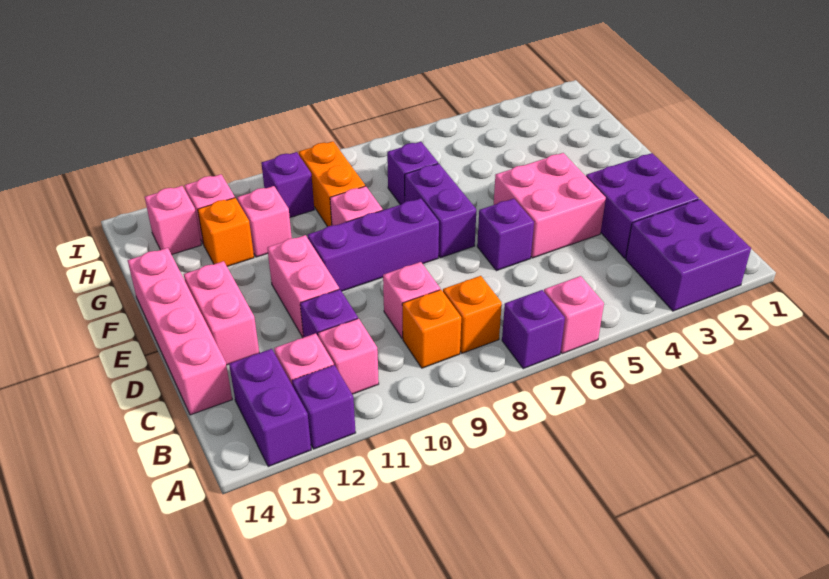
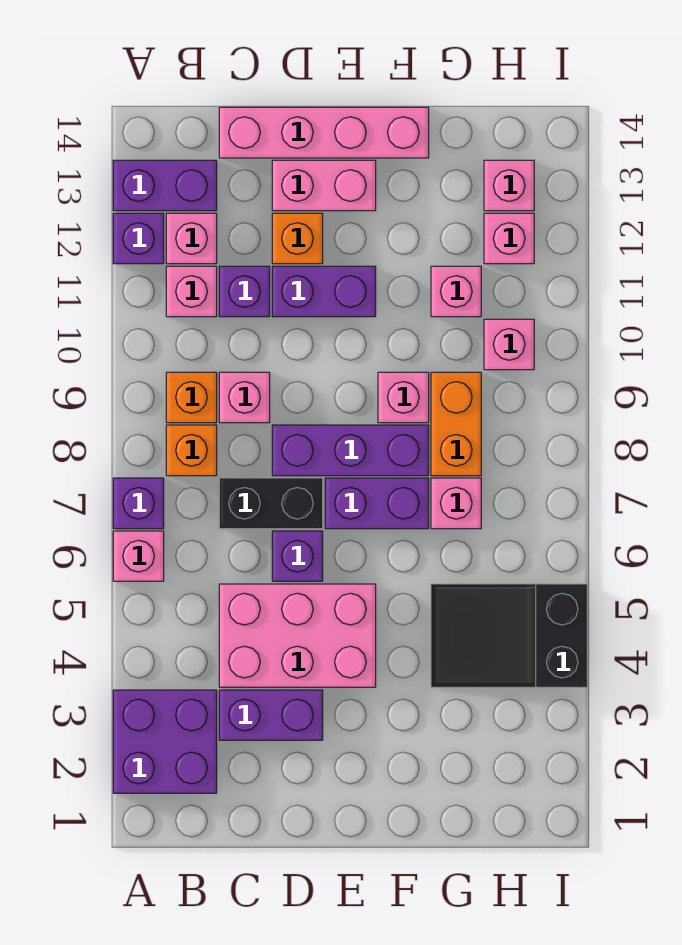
purple brick C2:D3 level 1 -> purple brick C3:D3 level 1
none -> black brick C7:D7 level 1
pink brick D4:E5 level 1 -> pink brick C4:E5 level 1
pink brick D11:E11 level 1 -> purple brick D11:E11 level 1
purple brick E8:E10 level 1 -> purple brick D8:F8 level 1
none -> black slope G4:I5 level 1 top I
purple brick G7 level 1 -> pink brick G7 level 1
orange brick G9:H9 level 1 -> orange brick G8:G9 level 1
orange brick G12 level 1 -> orange brick D12 level 1
purple brick H10 level 1 -> pink brick H10 level 1

